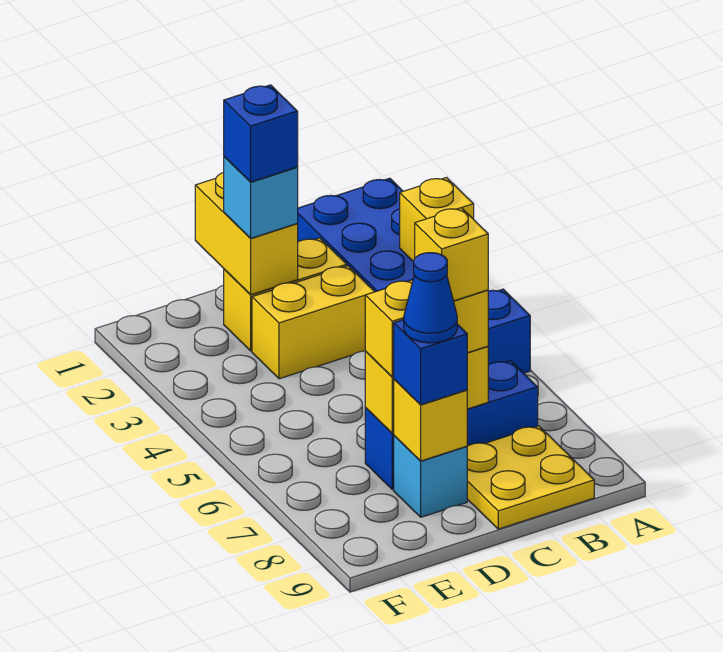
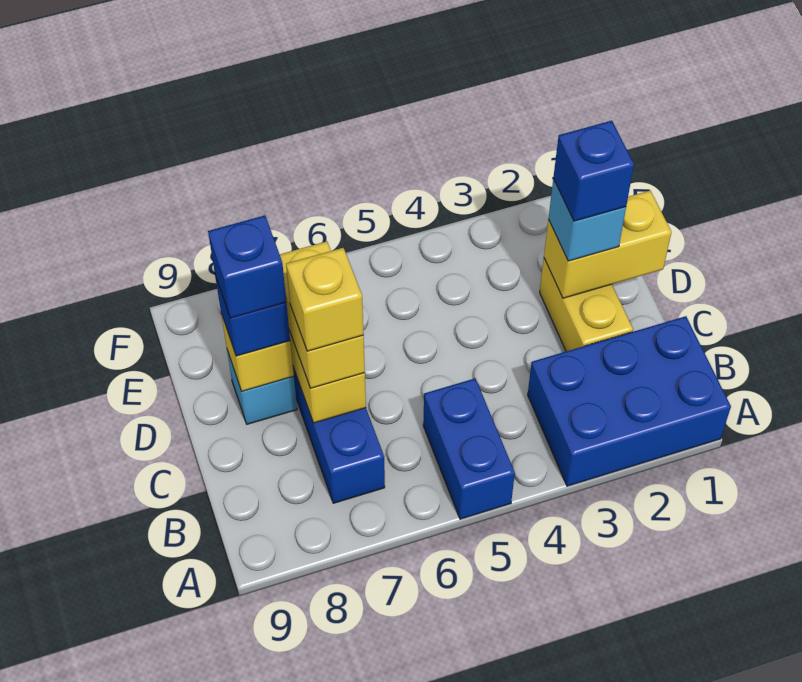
yellow brick A3 level 2 -> none
yellow plate B8:C9 level 1 -> none
yellow brick C3:D3 level 1 -> none
blue cone D8 level 4 -> blue brick D8 level 4

